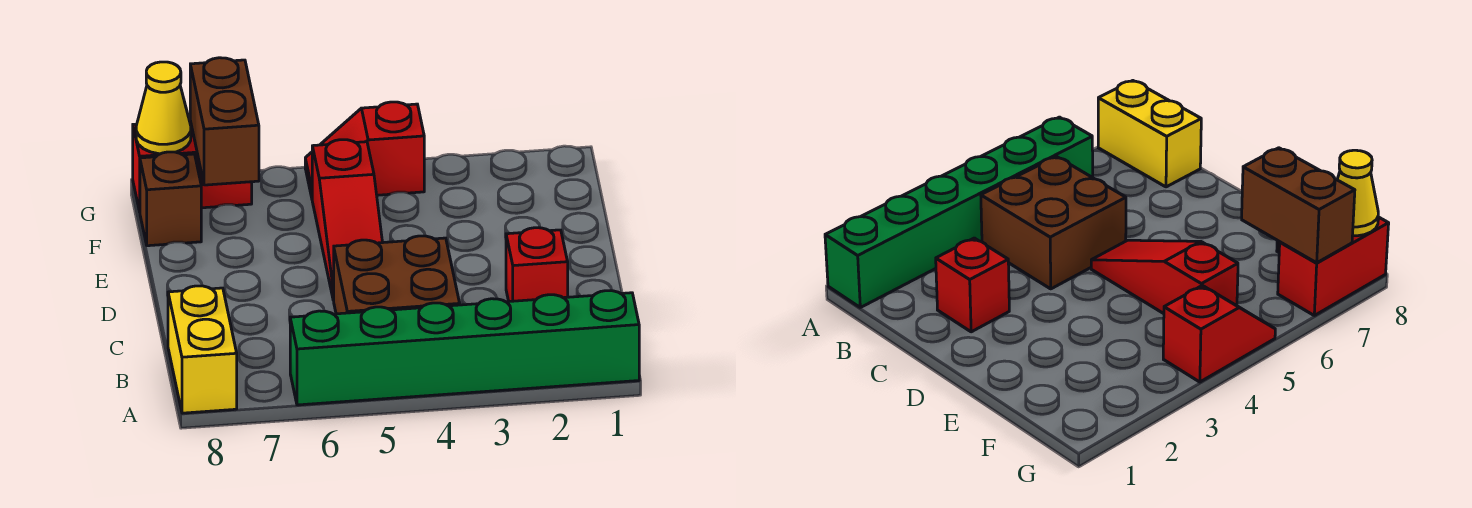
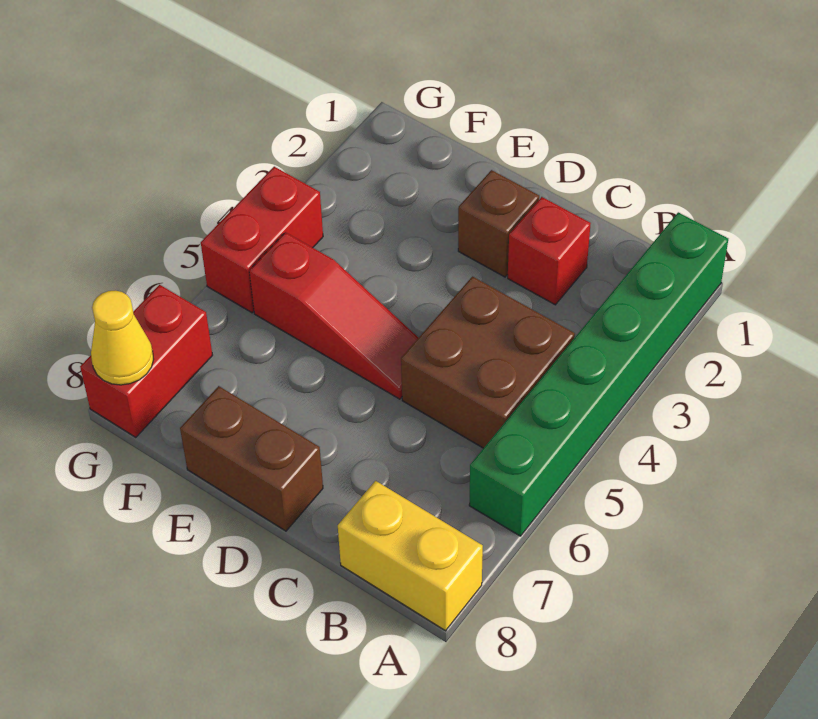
brown brick F7:G7 level 2 -> brown brick D8:E8 level 1
brown brick F8 level 1 -> brown brick D2 level 1
red slope G4:G5 level 1 top 4 -> red brick G4:G5 level 1

